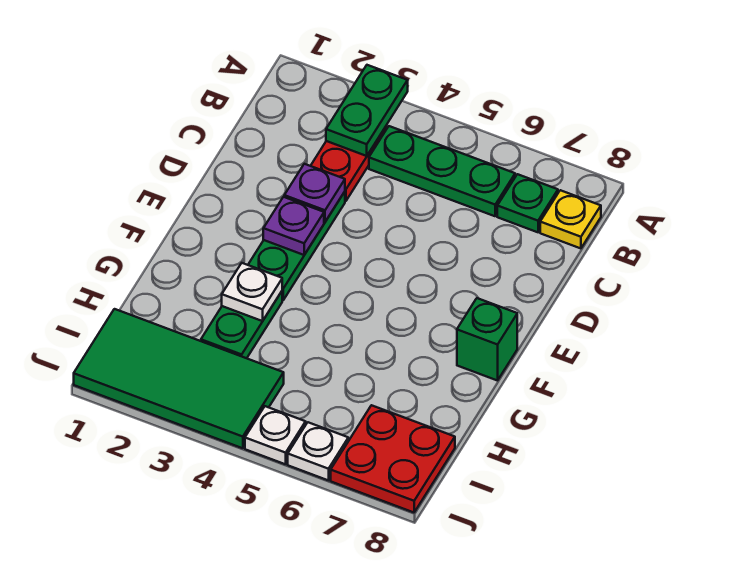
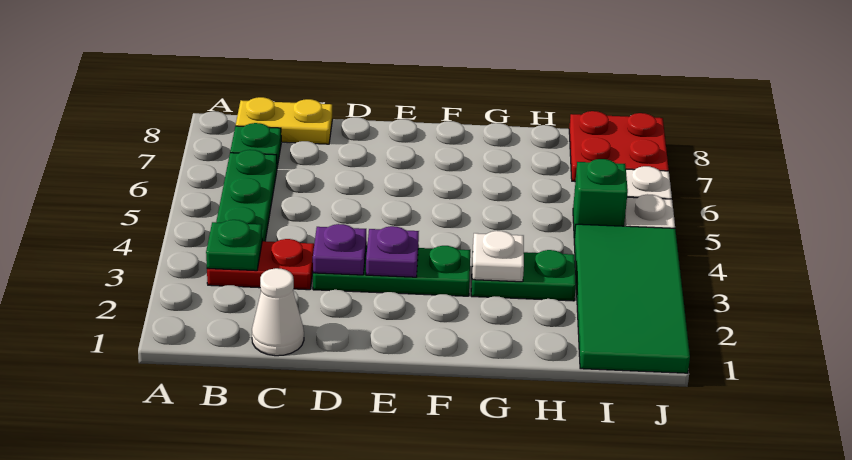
green plate A3:B3 level 2 -> green plate B3 level 2
yellow plate B8 level 1 -> yellow plate B8:C8 level 1
none -> white cone C1 level 1
green brick F8 level 1 -> green brick I5 level 1

